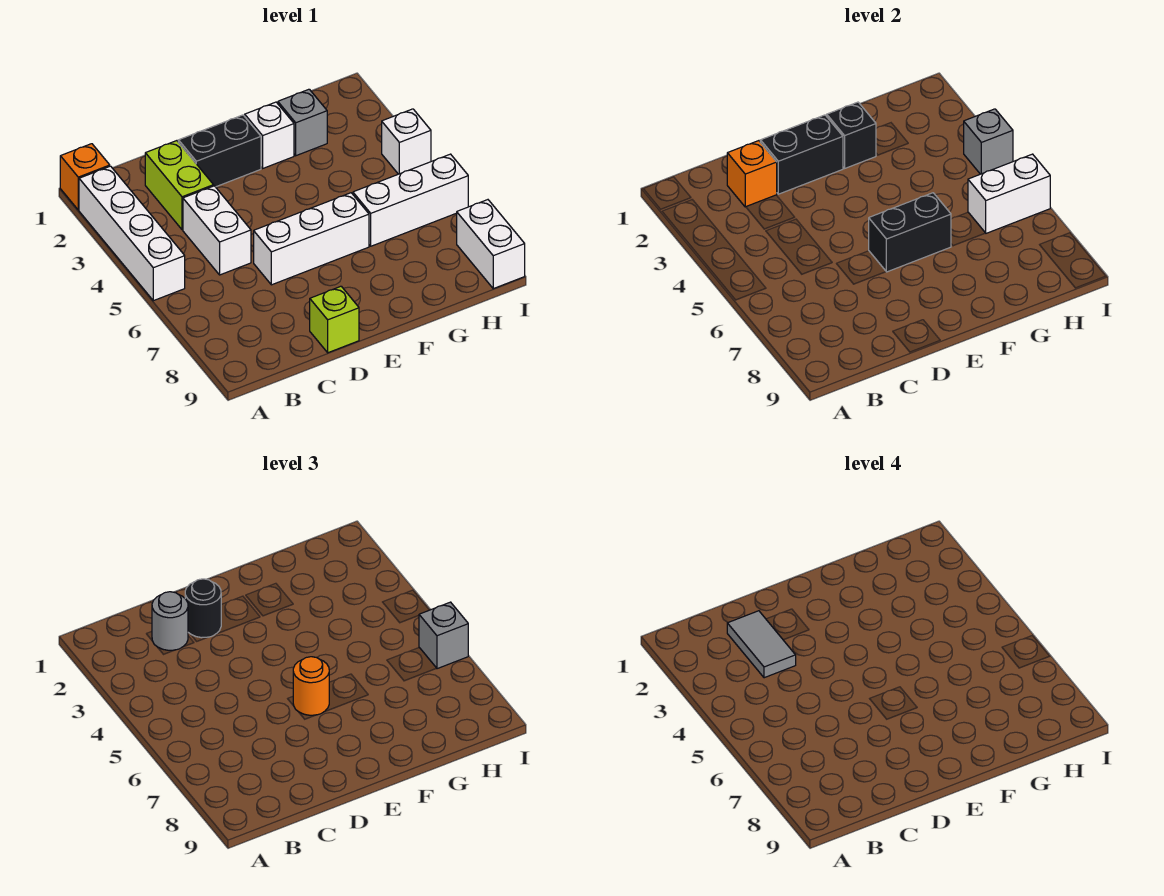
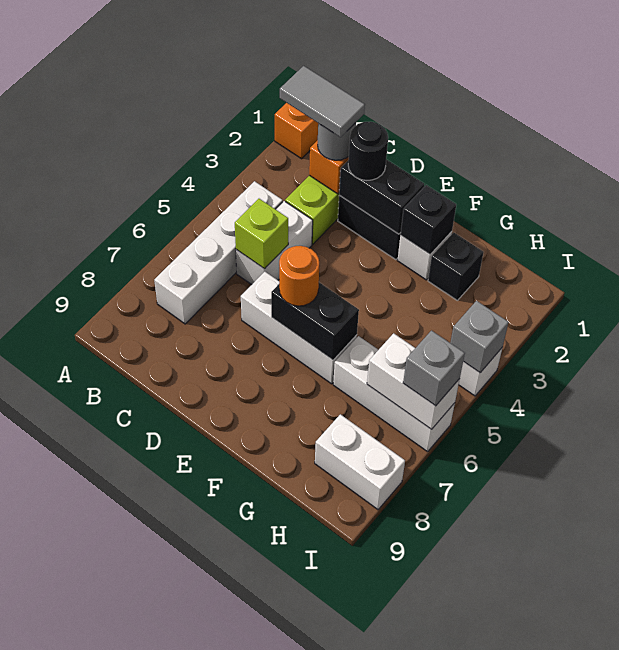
white brick A2:A5 level 1 -> white brick B4:B7 level 1
grey tile C2:C3 level 4 -> grey tile B2:C2 level 4
lime brick D9 level 1 -> lime brick C5 level 2
grey brick G2 level 1 -> black brick G2 level 1
white brick I8:I9 level 1 -> white brick H8:I8 level 1

